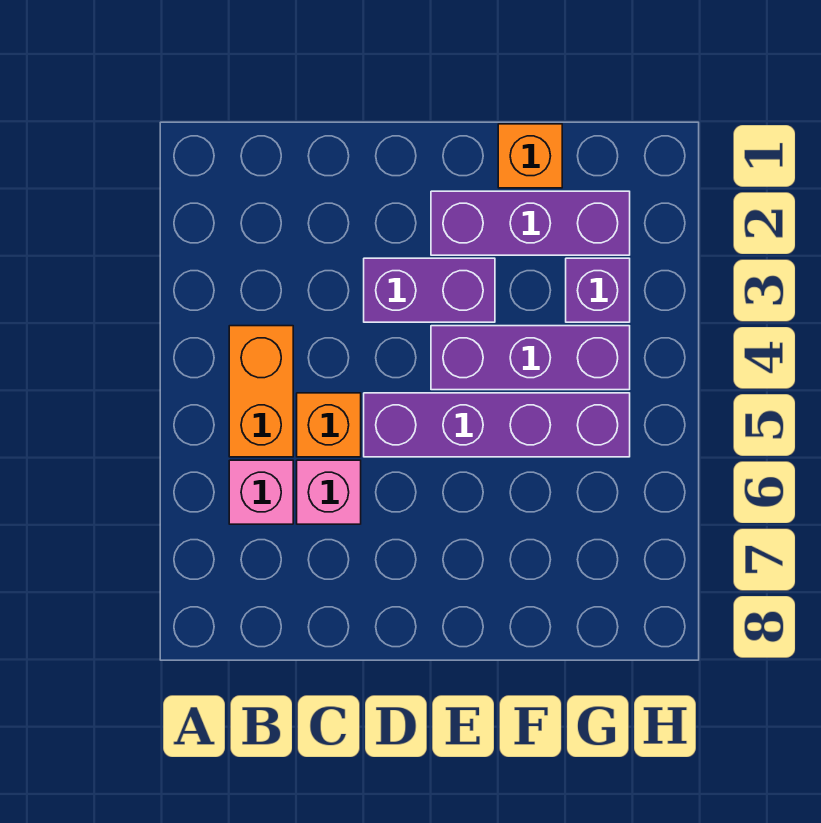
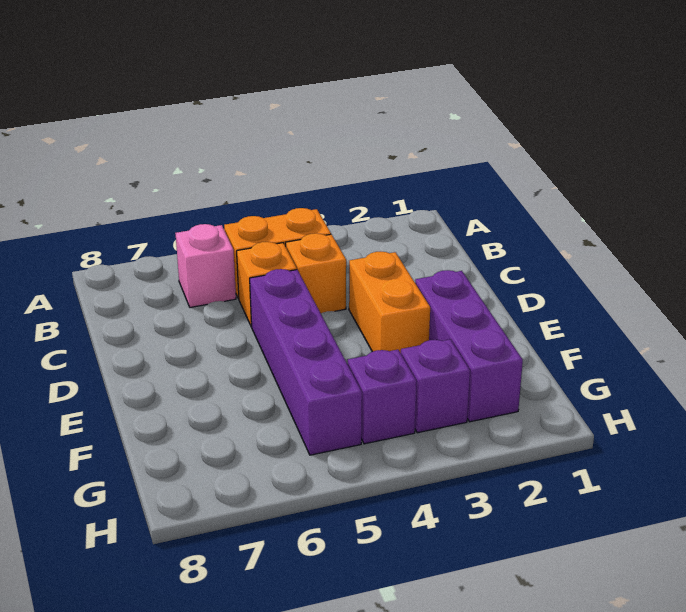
pink brick C6 level 1 -> none
purple brick D3:E3 level 1 -> orange brick D3:E3 level 1
purple brick E4:G4 level 1 -> purple brick G4 level 1
orange brick F1 level 1 -> orange brick C4 level 1

